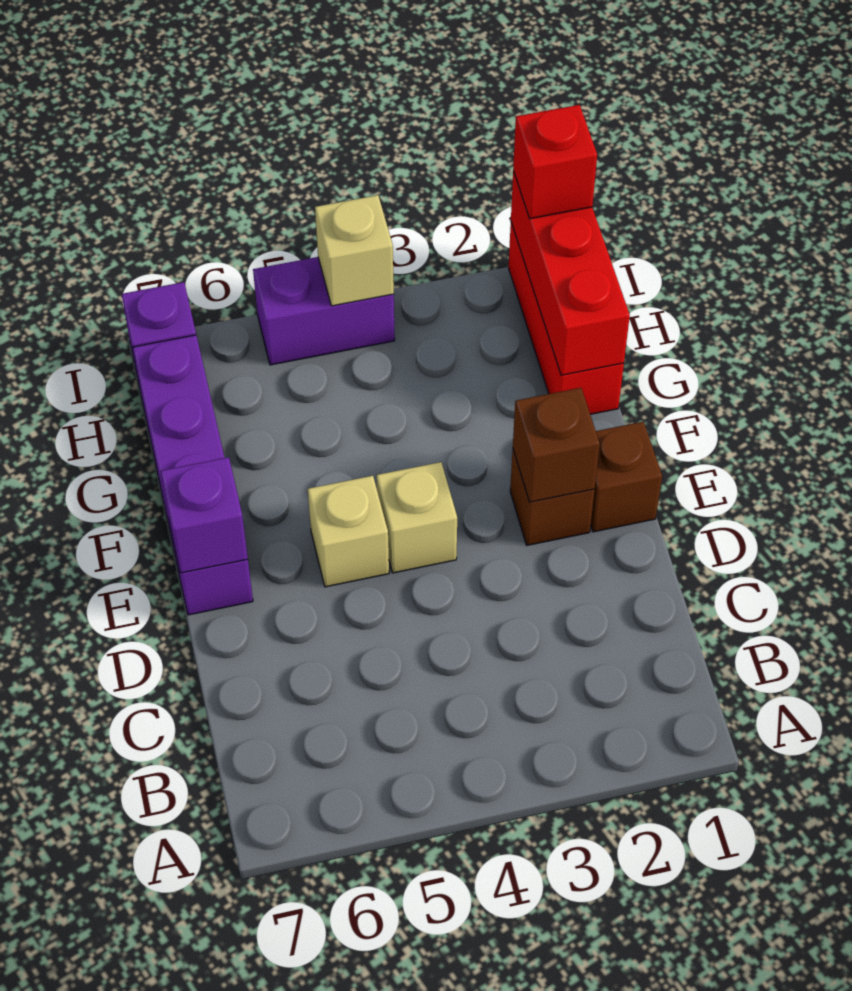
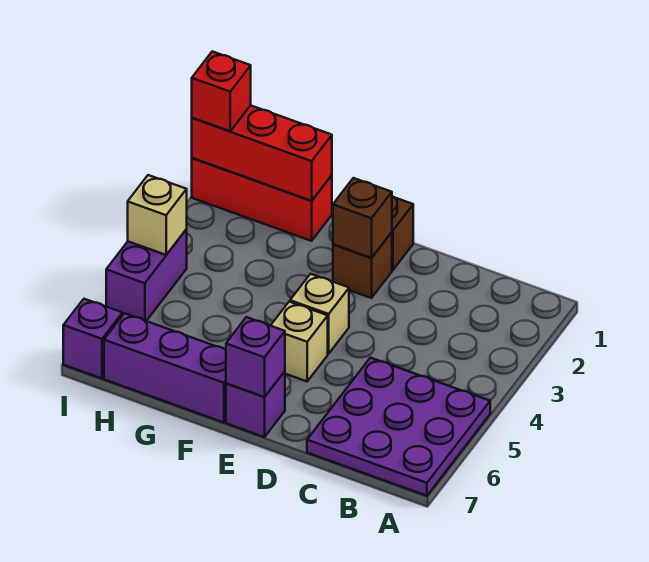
none -> purple plate A5:C7 level 1

